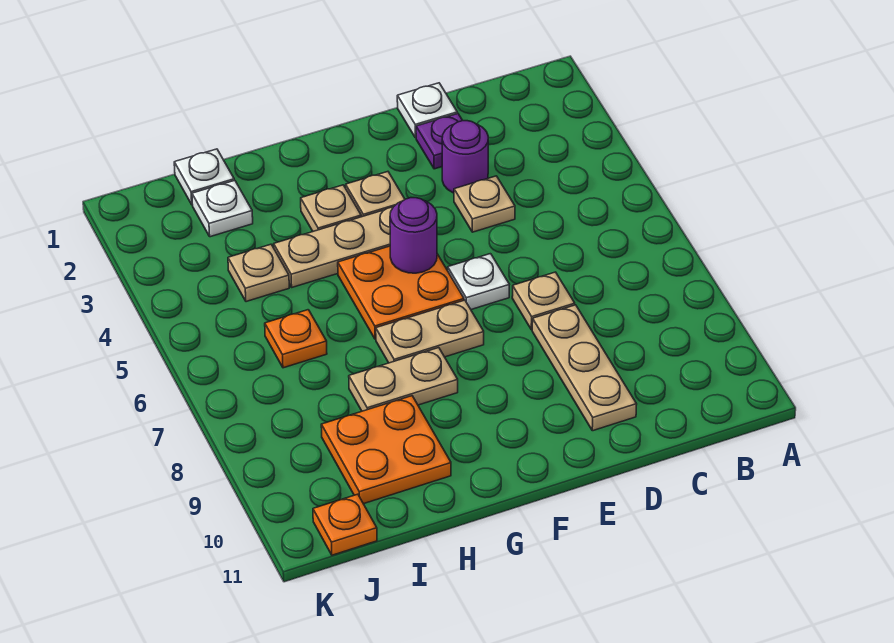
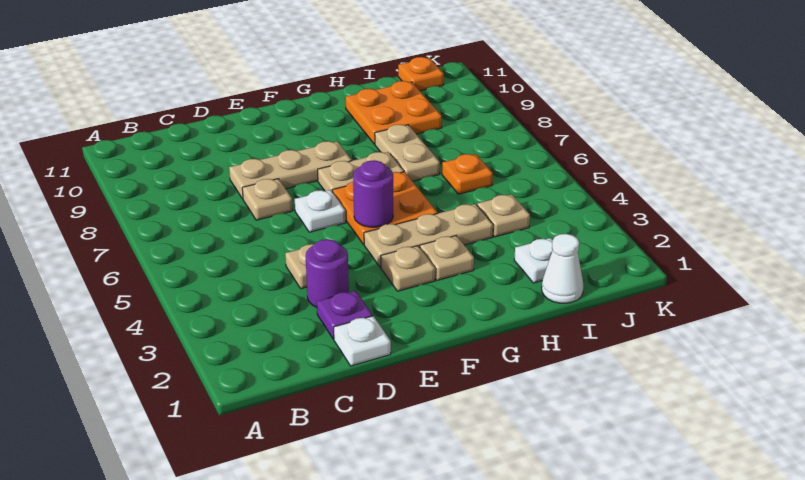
tan plate D8:D10 level 1 -> tan plate D8:F8 level 1
tan plate G8:H8 level 1 -> tan plate H7:H8 level 1
white plate I1 level 1 -> white cone I1 level 1

